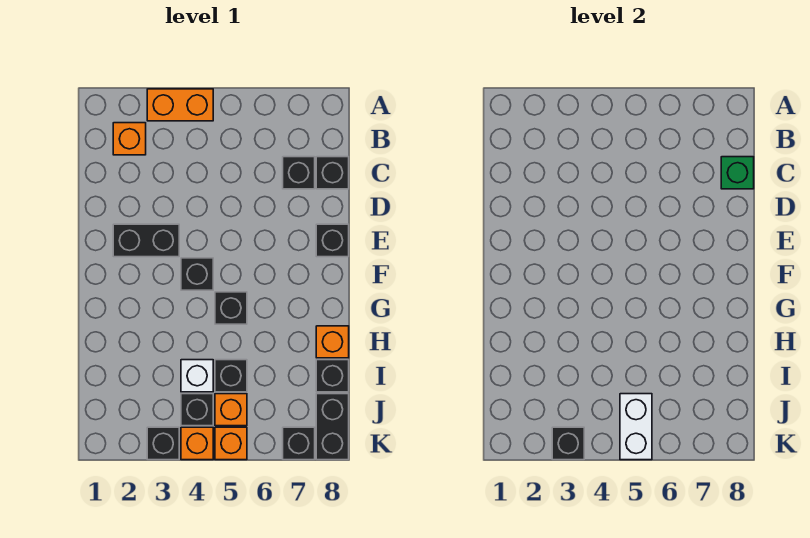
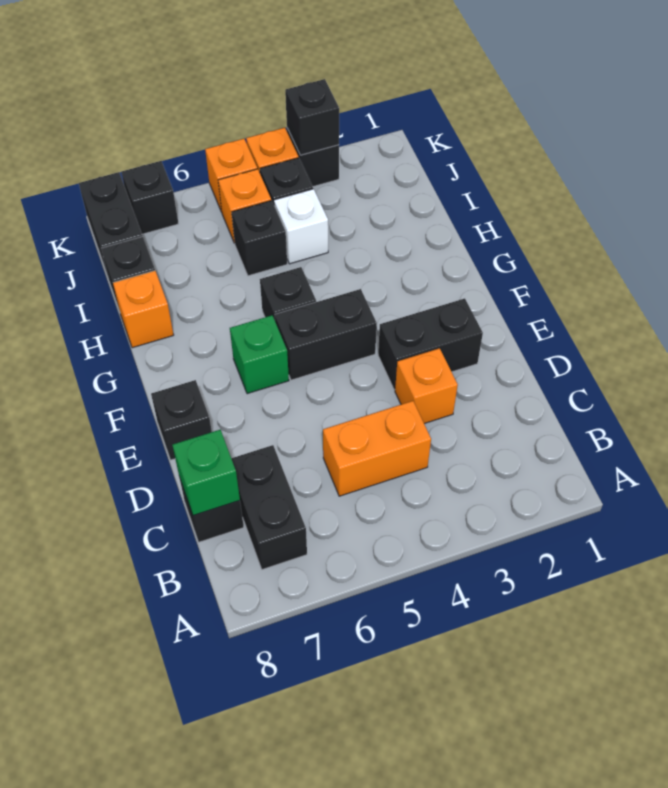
orange brick A3:A4 level 1 -> orange brick C4:C5 level 1
orange brick B2 level 1 -> orange brick D3 level 1
black brick C7 level 1 -> black brick B7:C7 level 1
black brick F4 level 1 -> black brick F4:F5 level 1
none -> green brick F6 level 1
white brick J5:K5 level 2 -> none

